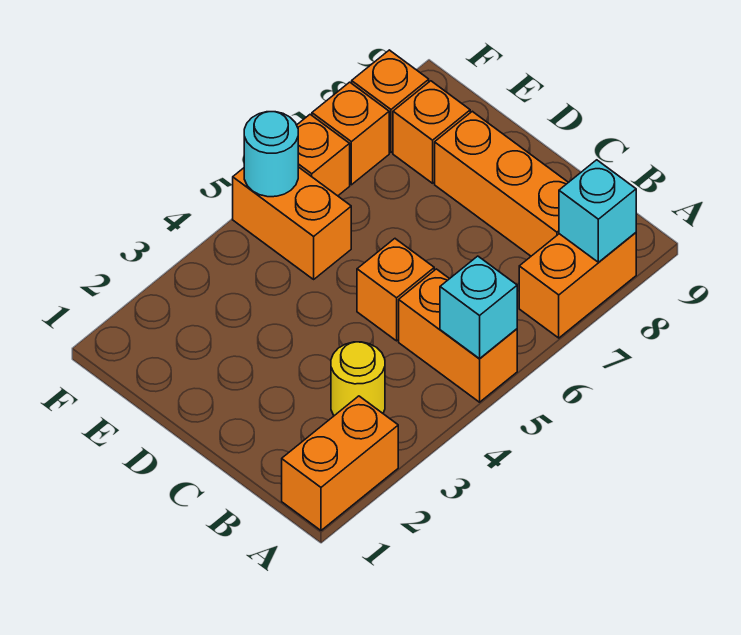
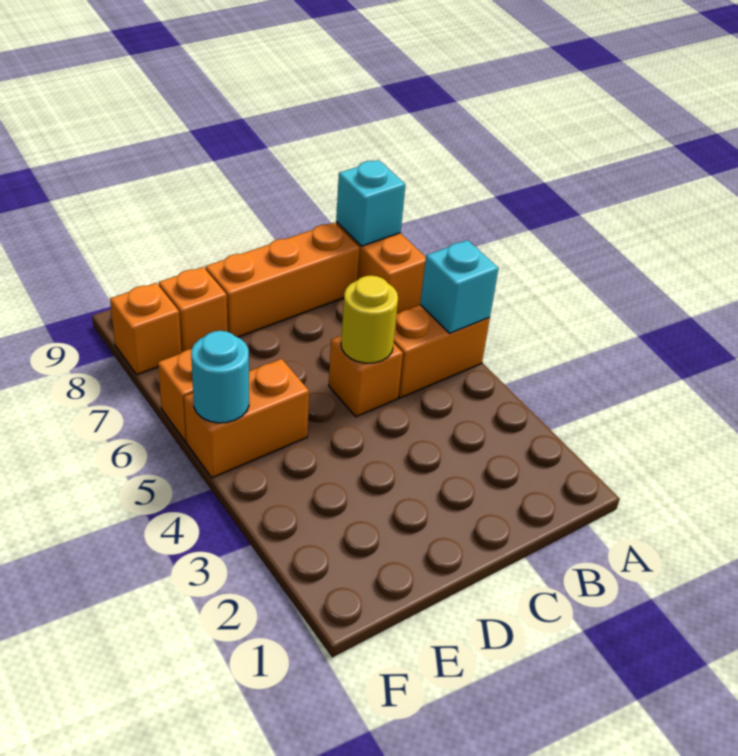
orange brick A1:A2 level 1 -> none
yellow round brick B3 level 1 -> yellow round brick C5 level 2
orange brick F7 level 1 -> none

